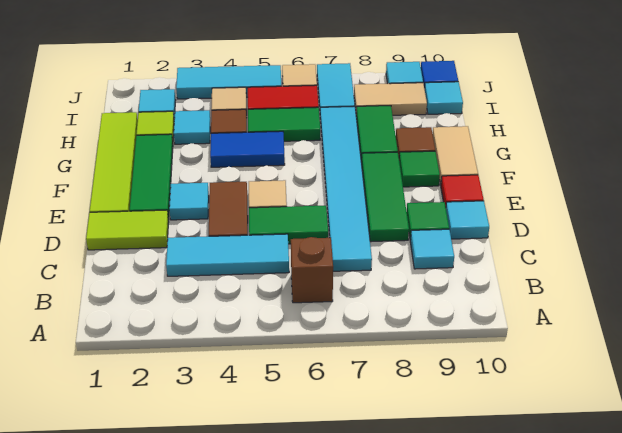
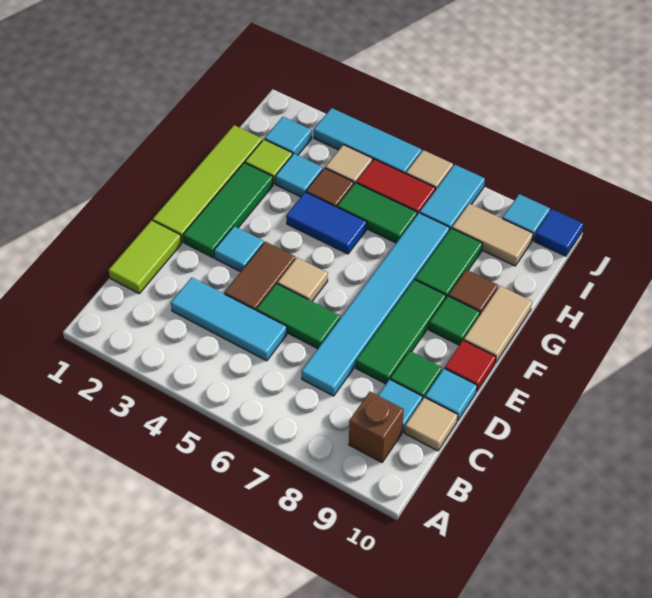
brown brick B6 level 1 -> brown brick B9 level 1
none -> tan tile C10 level 1
lime tile D1:D2 level 1 -> lime tile C1:D1 level 1
cyan tile I10 level 1 -> none

